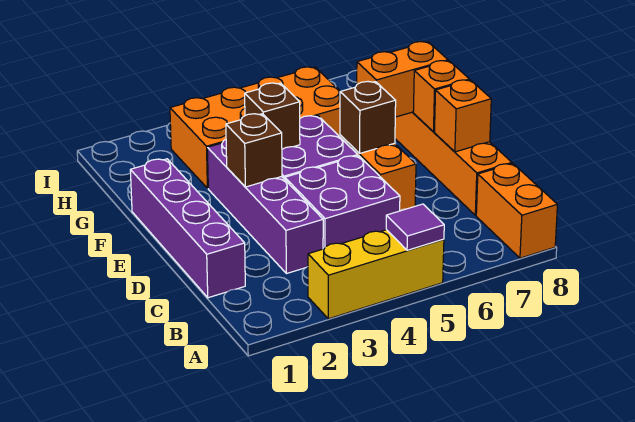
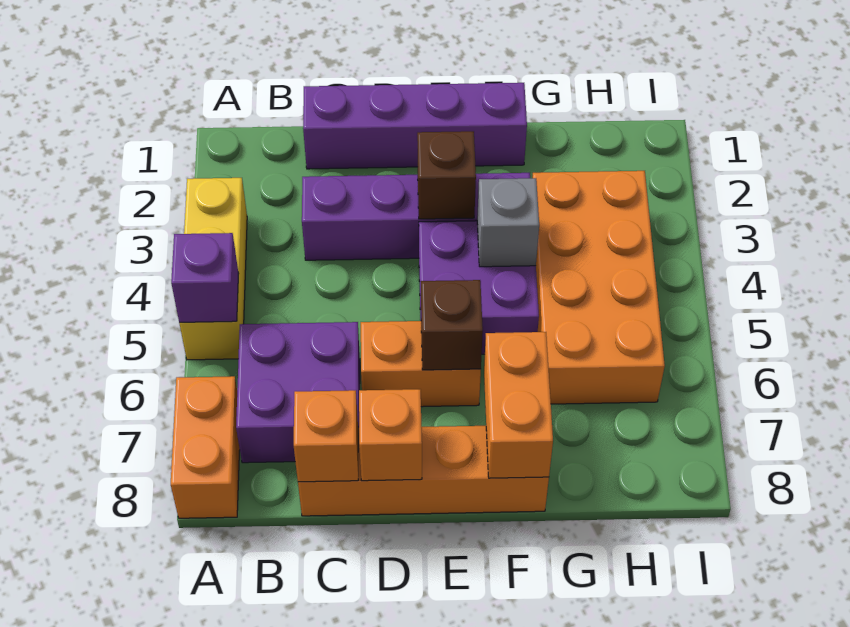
purple tile A5 level 2 -> purple brick A5 level 2
orange brick A8:B8 level 1 -> orange brick A7:A8 level 1
purple brick C4:D5 level 1 -> purple brick B6:C7 level 1
orange brick E8 level 2 -> orange brick C8 level 2
brown brick F4 level 2 -> grey brick F4 level 2

